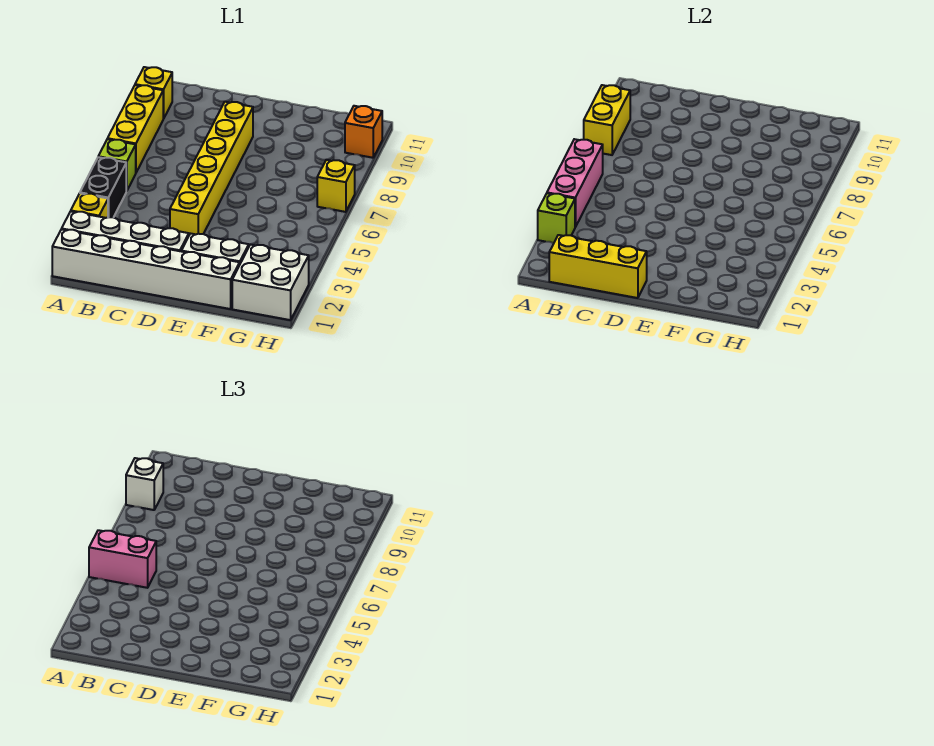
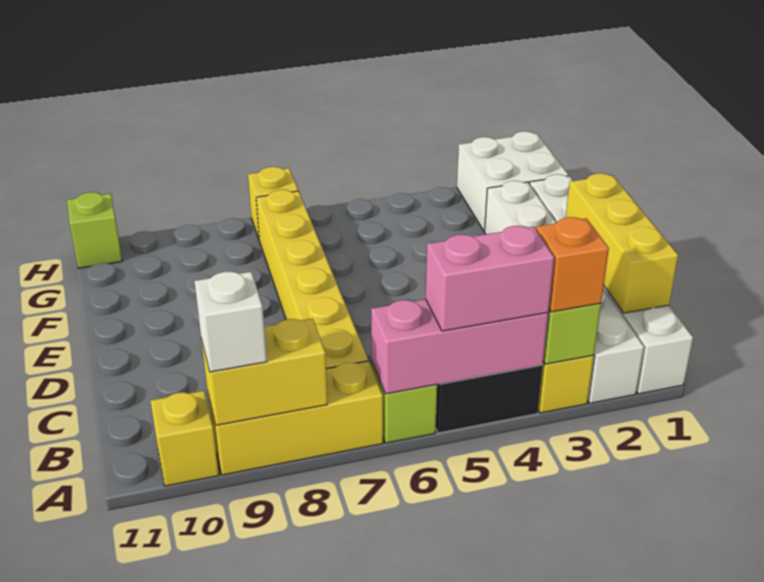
pink brick A5:B5 level 3 -> pink brick A4:A5 level 3
yellow brick D4:D9 level 1 -> yellow brick B7:G7 level 1
orange brick H10 level 1 -> orange brick A3 level 3
none -> lime brick H11 level 1

